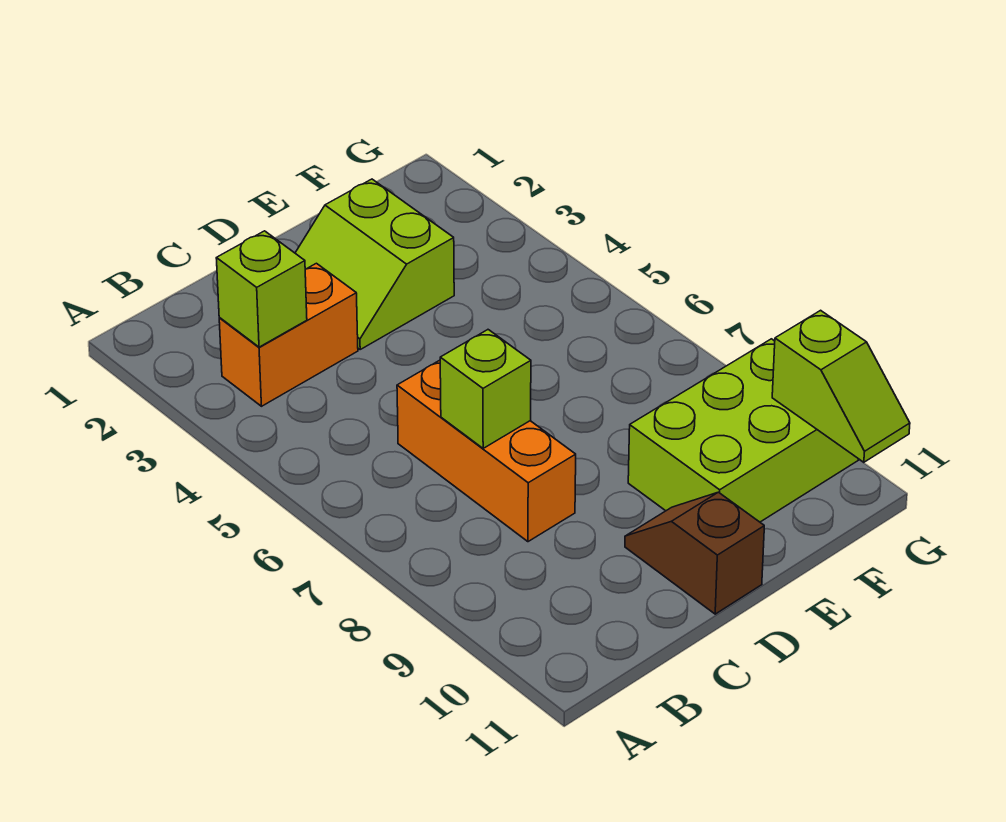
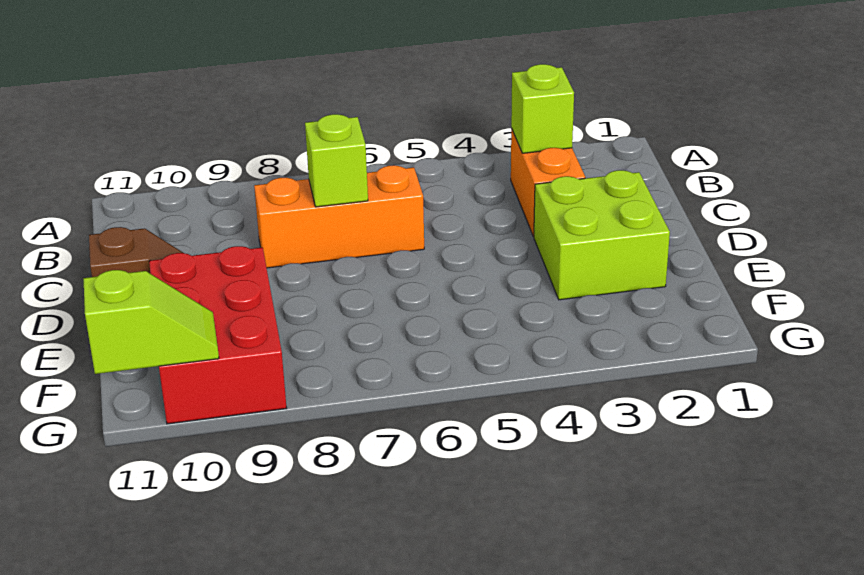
lime slope D2:E3 level 1 top E -> lime brick D2:E3 level 1
lime brick E9:G10 level 1 -> red brick E9:G10 level 1
lime slope G10:G11 level 2 top 10 -> lime slope G10:G11 level 2 top 11

